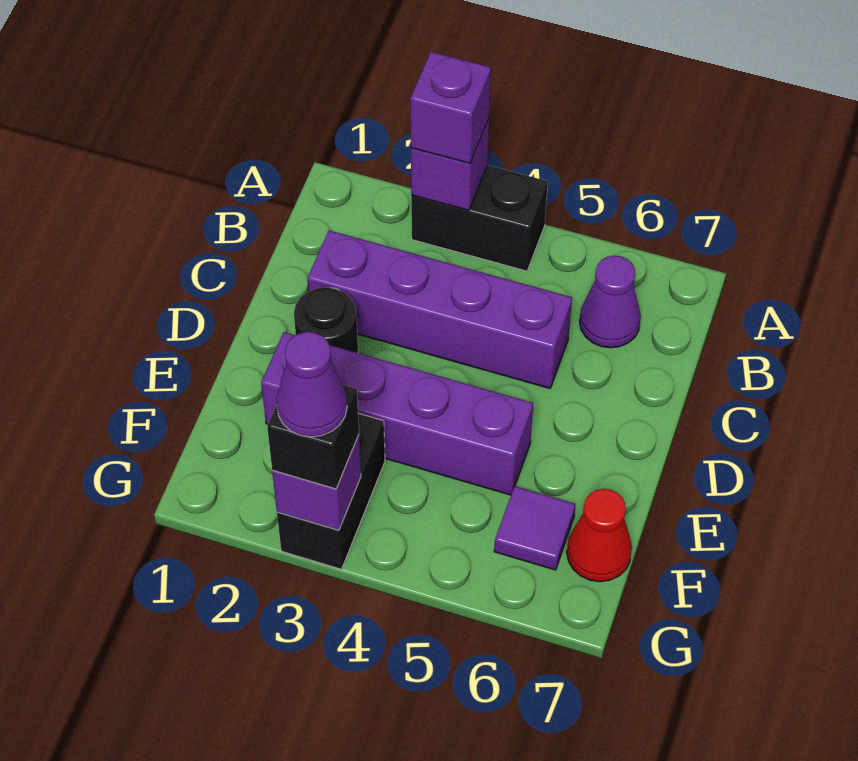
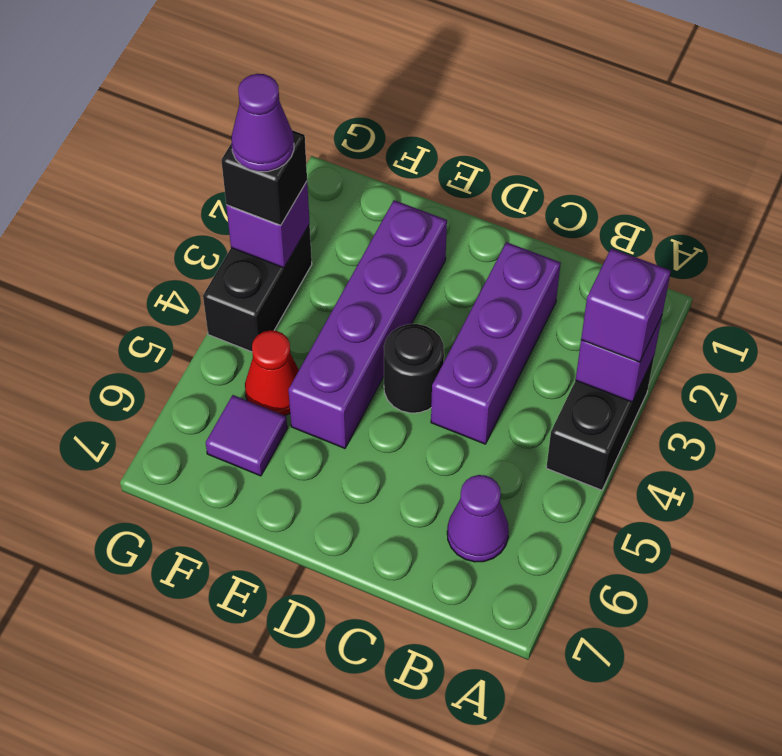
purple brick C2:C5 level 1 -> purple brick C2:C4 level 1
black round brick D2 level 1 -> black round brick D4 level 1
black brick F3:G3 level 1 -> black brick G3:G4 level 1
red cone F7 level 1 -> red cone F5 level 1

